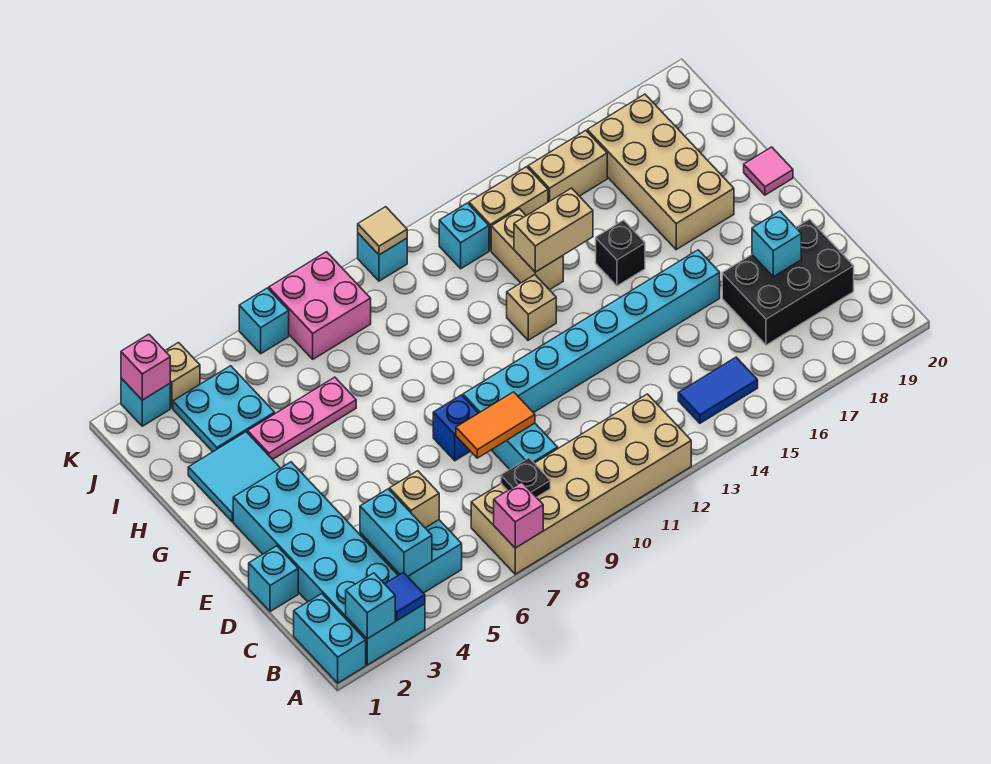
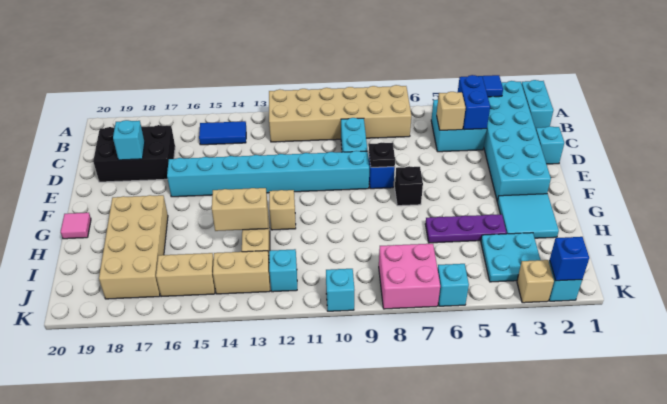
cyan brick A2 level 2 -> none
pink brick A7 level 2 -> none
cyan brick B4:C4 level 2 -> blue brick B4:C4 level 2
black plate B8 level 2 -> black plate E8 level 2
orange tile D8:D9 level 2 -> none
black brick G15 level 1 -> black brick F7 level 1
pink plate H4:H6 level 1 -> purple plate H4:H6 level 1
pink brick K2 level 2 -> blue brick K2 level 2
tan tile K10 level 2 -> none

